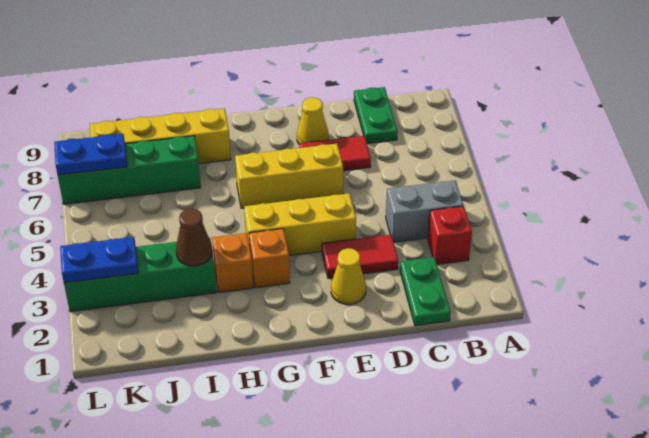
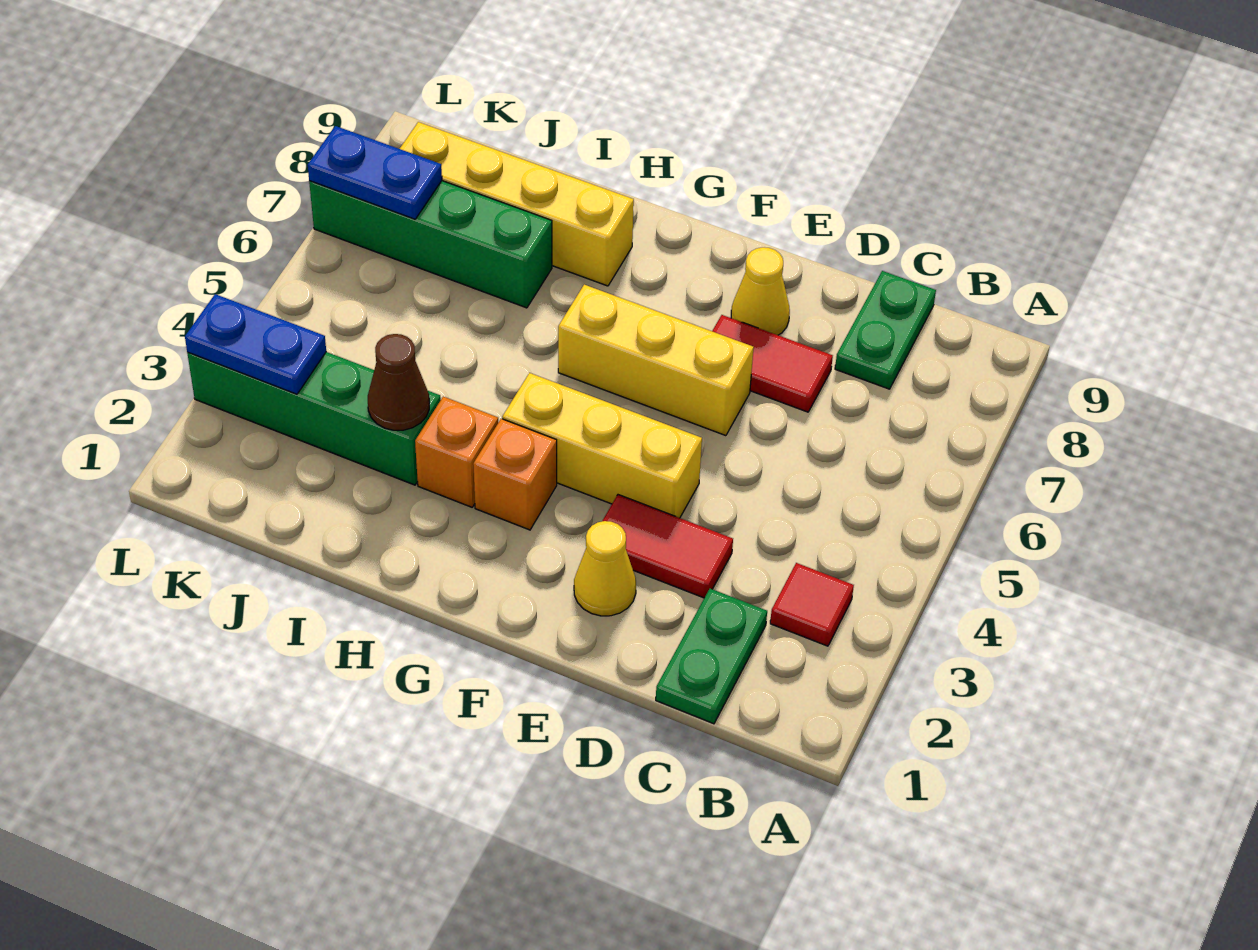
red brick B3 level 1 -> red tile B3 level 1
grey brick B4:C4 level 1 -> none

